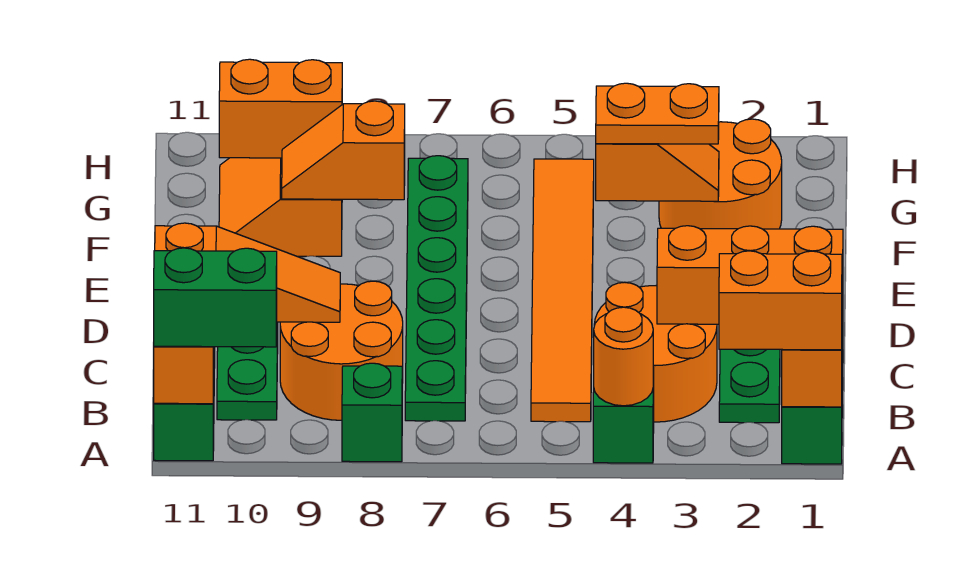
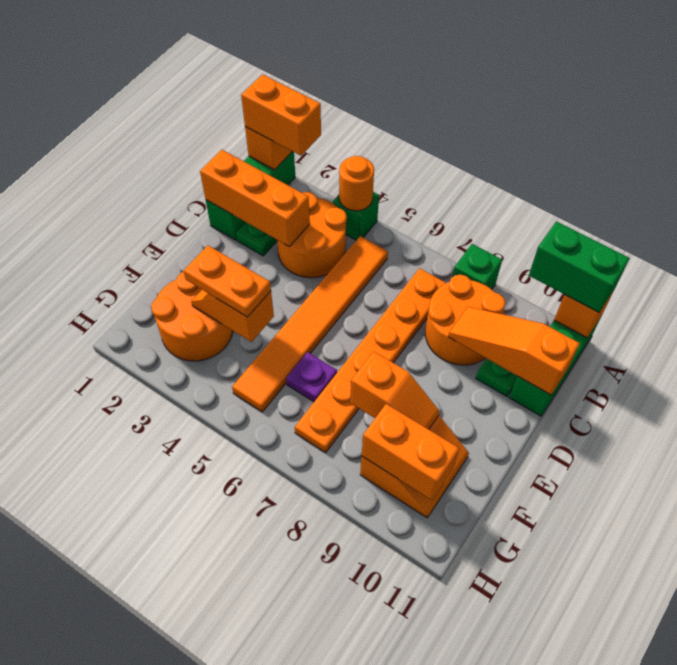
green plate B7:G7 level 1 -> orange plate B7:G7 level 1
none -> purple plate F6 level 1

